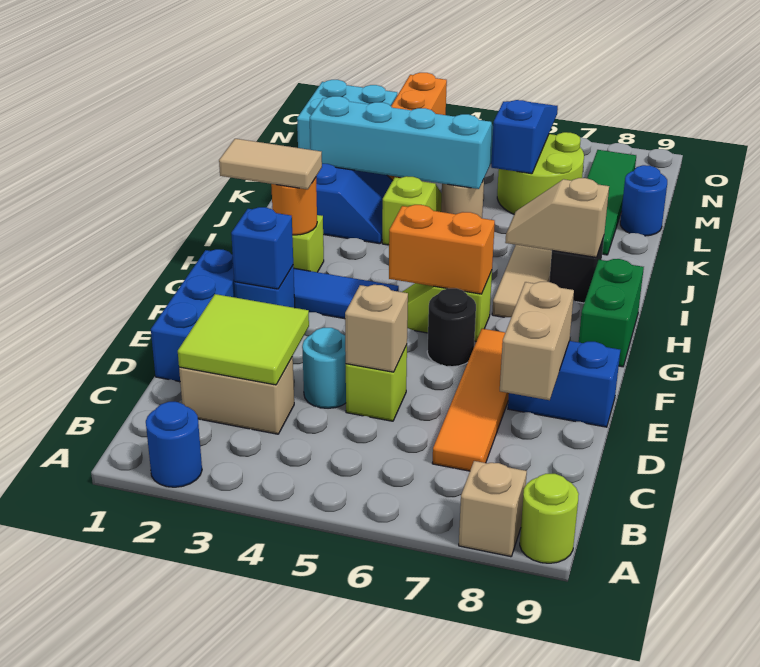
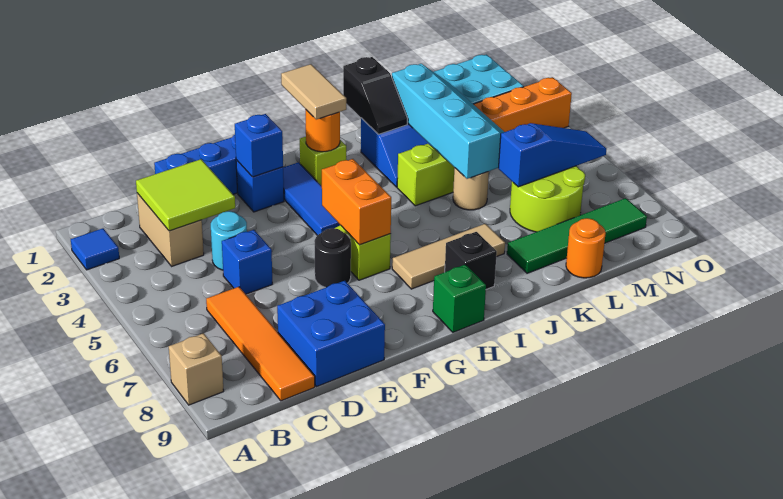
blue round brick A2 level 1 -> blue tile A2 level 1
lime round brick A9 level 1 -> none
orange tile C7:F7 level 1 -> orange tile C6:C9 level 1
lime brick D5 level 1 -> blue brick D5 level 1
tan brick D5 level 2 -> none
tan brick D8:E8 level 2 -> none
blue brick E8:E9 level 1 -> blue brick D8:E9 level 1
green brick G9:H9 level 1 -> green brick H9 level 1
tan slope I7:I8 level 2 top 8 -> none
none -> black slope J1:J2 level 2 top 1
blue round brick L9 level 1 -> orange round brick L9 level 1

